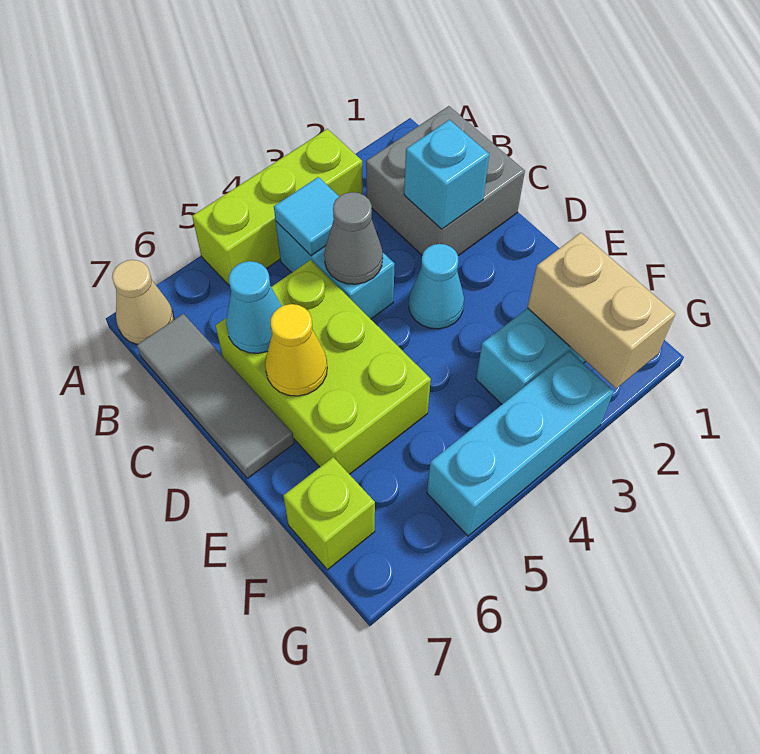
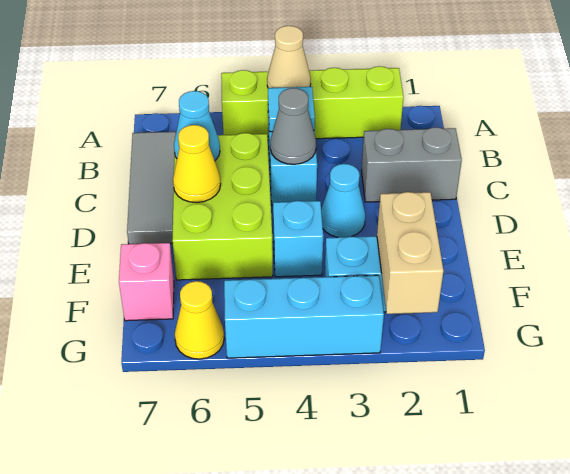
lime brick A3:A5 level 1 -> lime brick A2:A5 level 1
tan cone A7 level 1 -> tan cone A4 level 2
grey brick B1:C2 level 1 -> grey brick C1:C2 level 1
cyan brick C2 level 2 -> cyan brick E4 level 1
lime brick F7 level 1 -> pink brick F7 level 1
none -> yellow cone G6 level 1

